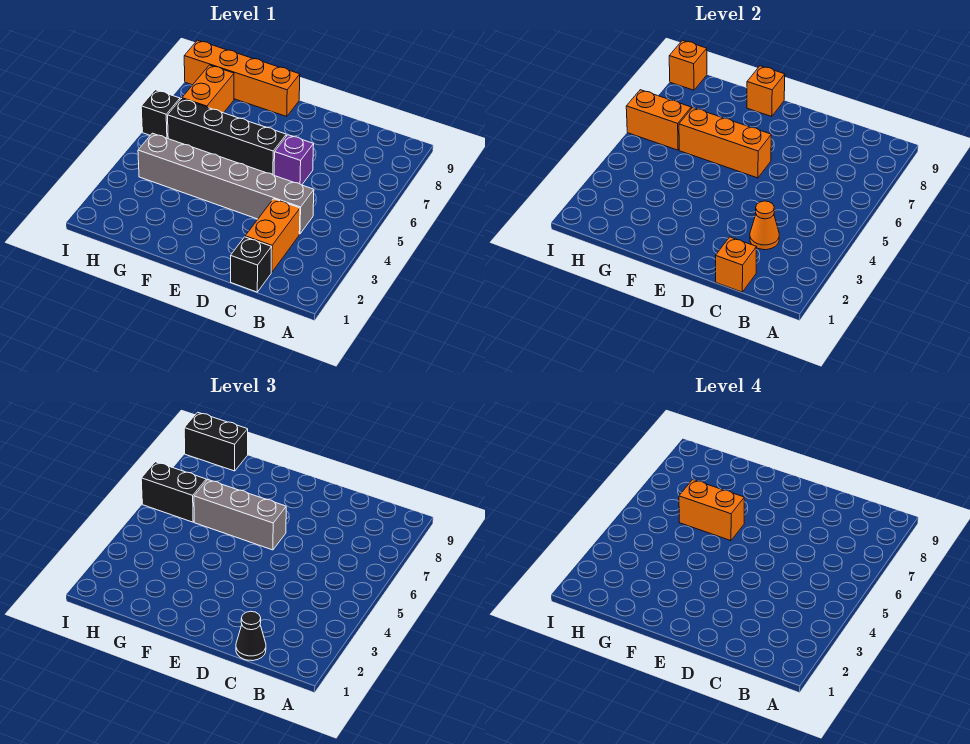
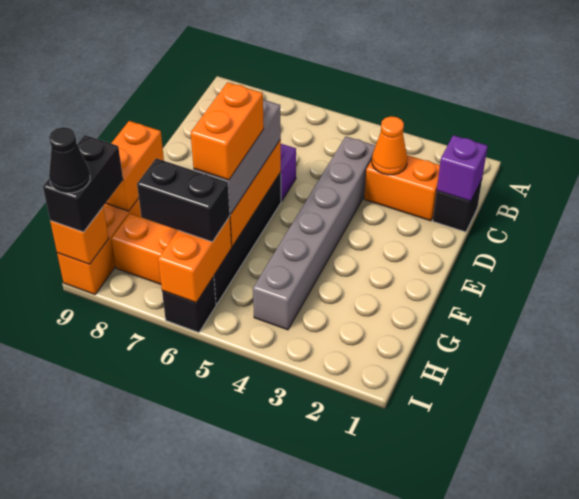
orange brick C1 level 2 -> purple brick C1 level 2
black cone C1 level 3 -> black cone I9 level 4
orange brick F9 level 2 -> orange brick F9:G9 level 2
black brick H6:I6 level 3 -> black brick H6:H7 level 3

